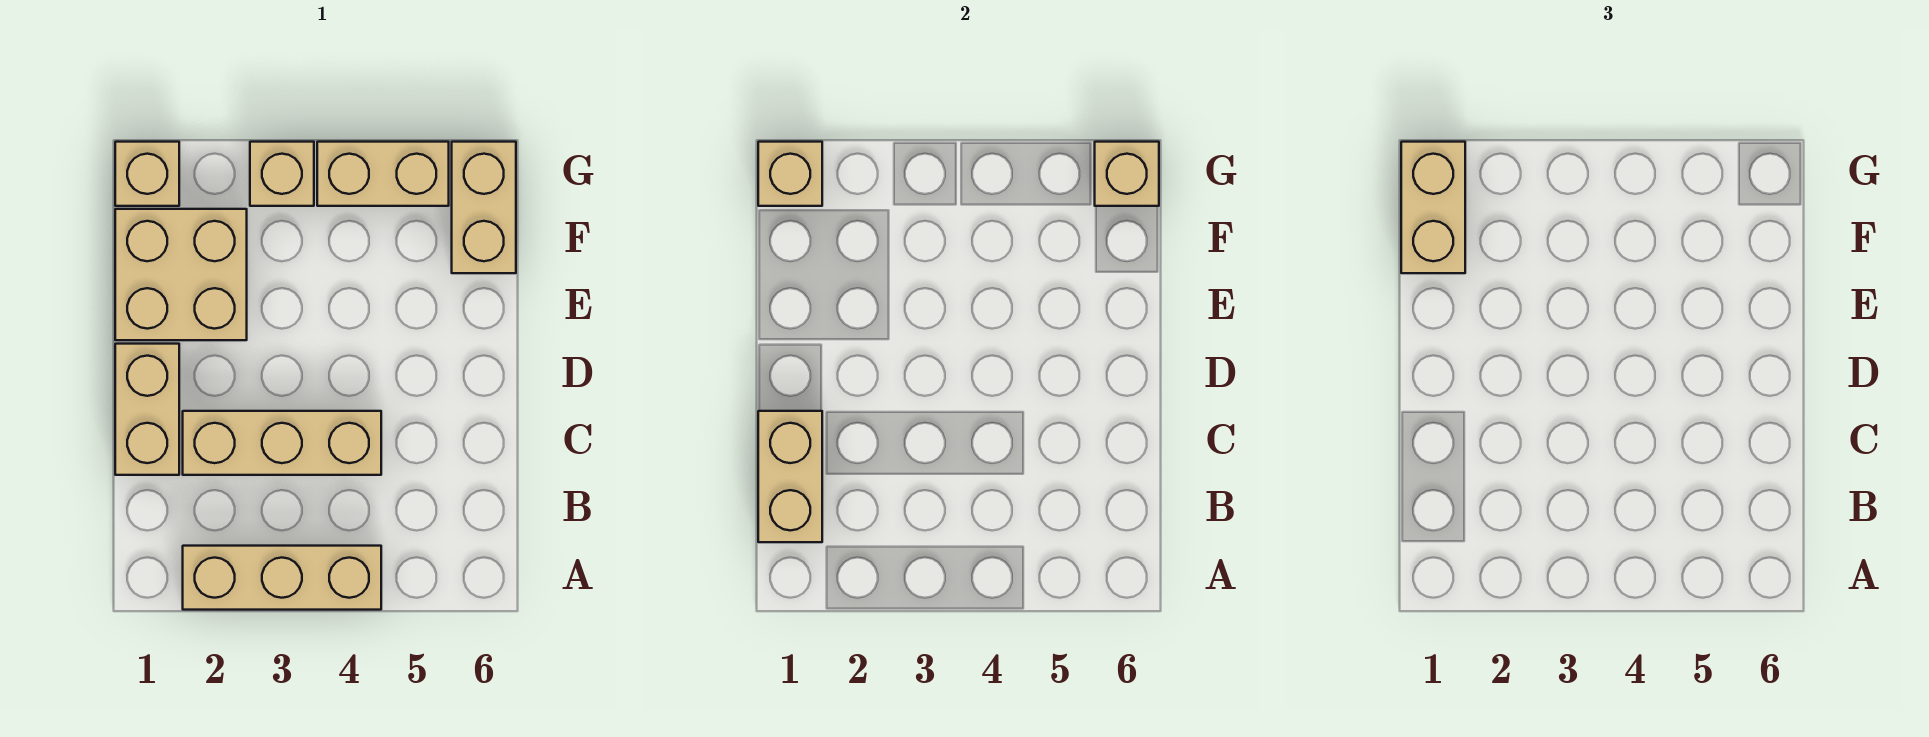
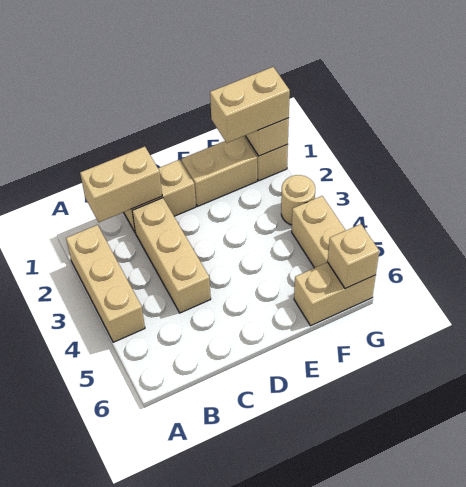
tan brick E1:F2 level 1 -> tan brick E1:F1 level 1
tan brick G3 level 1 -> tan round brick G3 level 1

